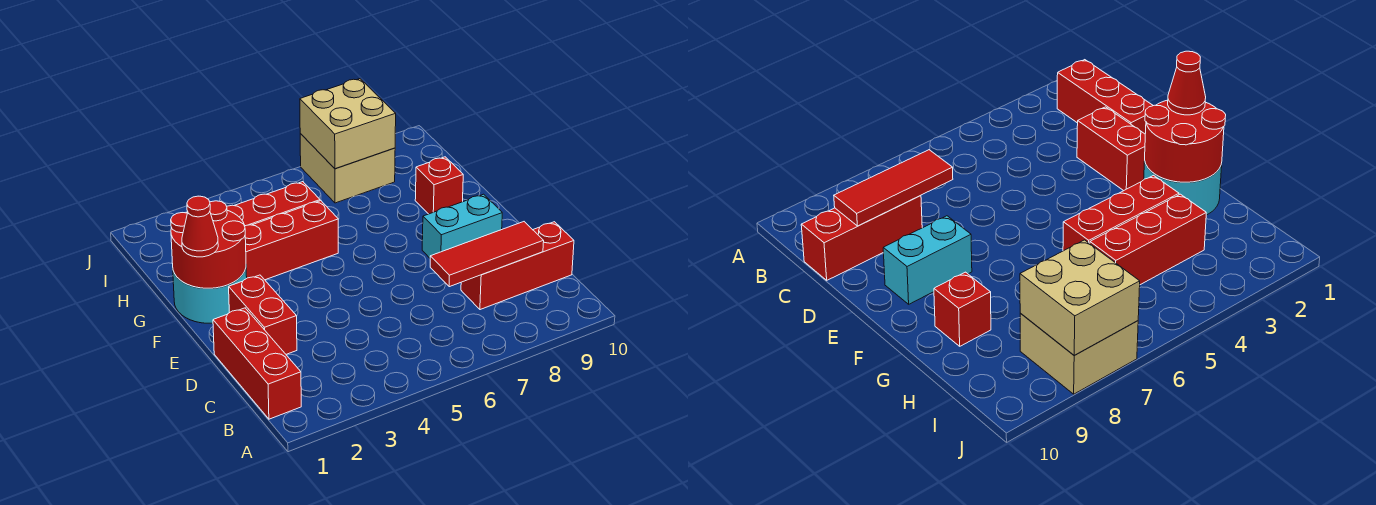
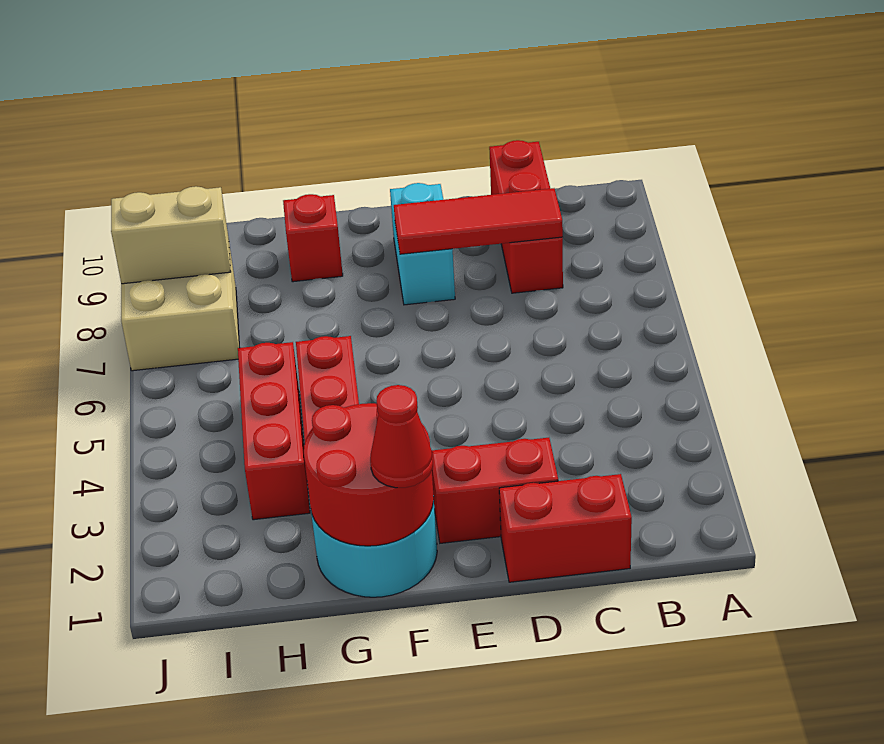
red brick B1:D1 level 1 -> red brick C1:D1 level 1
red tile C7:C9 level 2 -> red tile C8:E8 level 2
tan brick I7:J8 level 2 -> tan brick I8:J8 level 2

